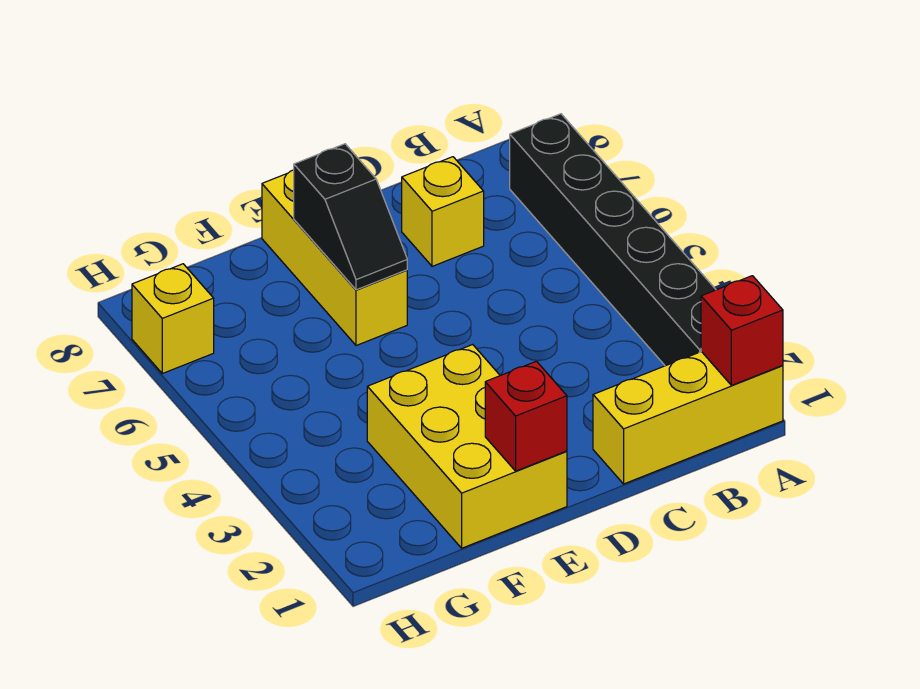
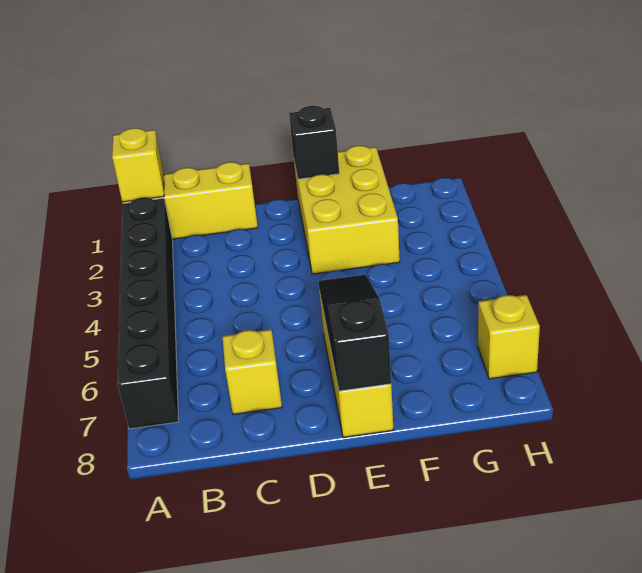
red brick A1 level 2 -> yellow brick A1 level 2
red brick E1 level 2 -> black brick E1 level 2
black slope E6:E7 level 2 top 7 -> black slope E6:E8 level 2 top 8

